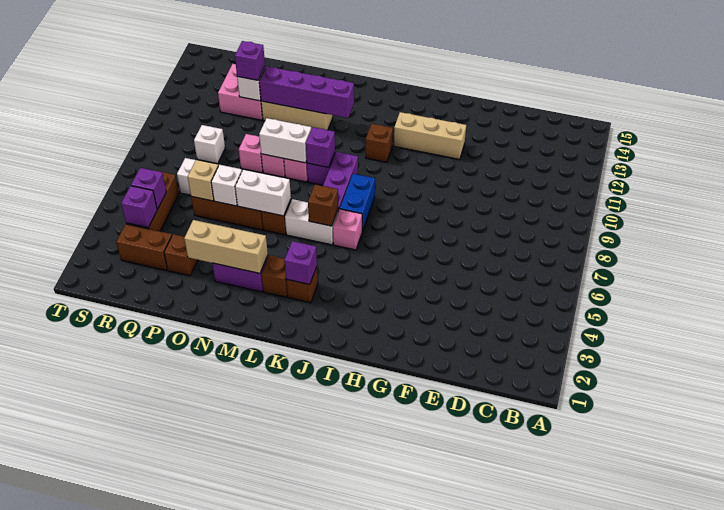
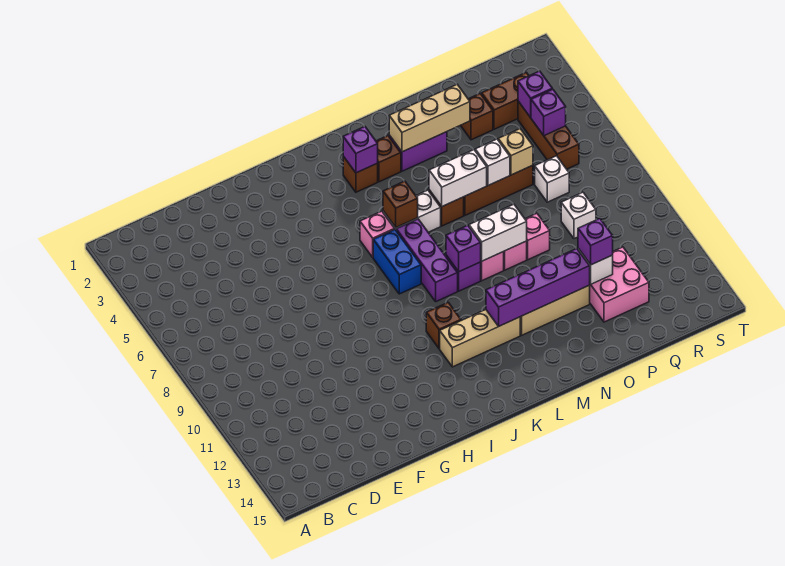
tan brick G12:I12 level 1 -> tan brick J12:L12 level 1

